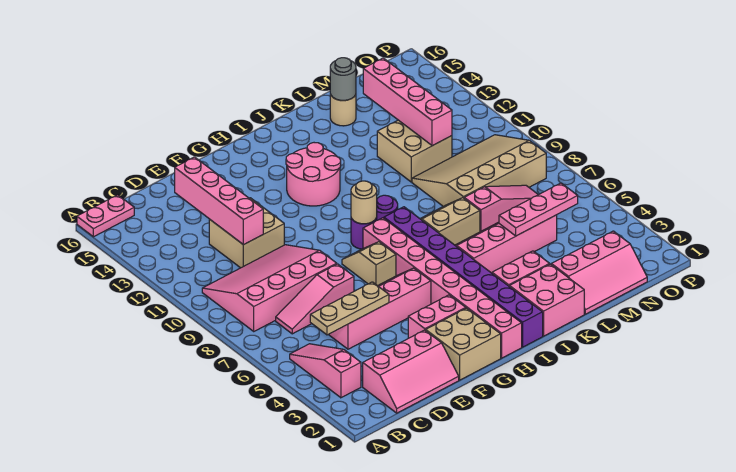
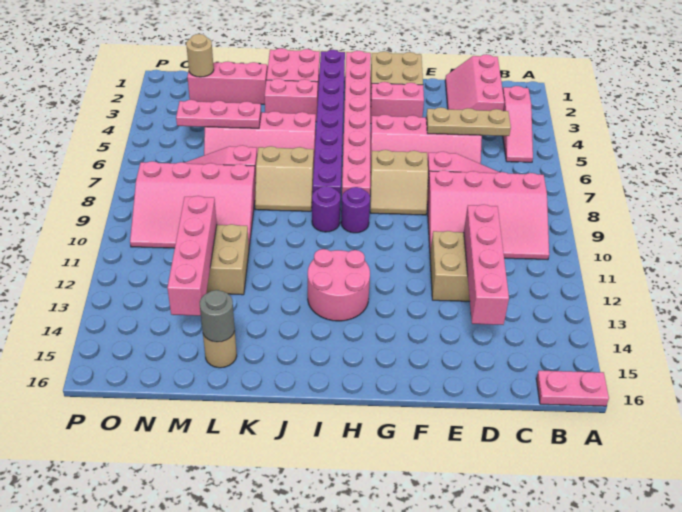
pink slope C1:E2 level 1 top 2 -> pink slope C1:D3 level 1 top C
tan slope G7:G8 level 1 top 7 -> tan slope F7:G8 level 1 top 7
tan round brick H9 level 2 -> tan round brick N2 level 2
tan slope L8:O10 level 1 top 8 -> pink slope L8:O10 level 1 top 8

